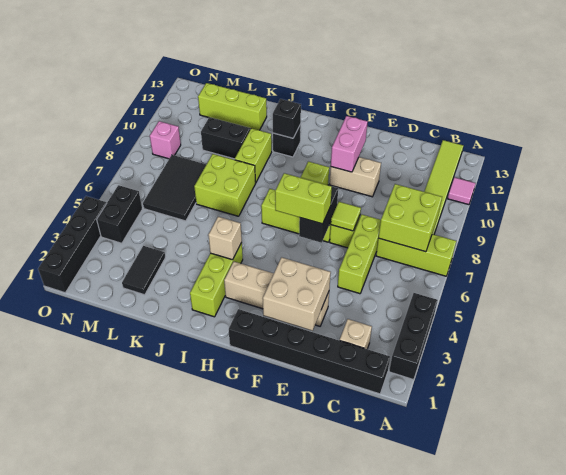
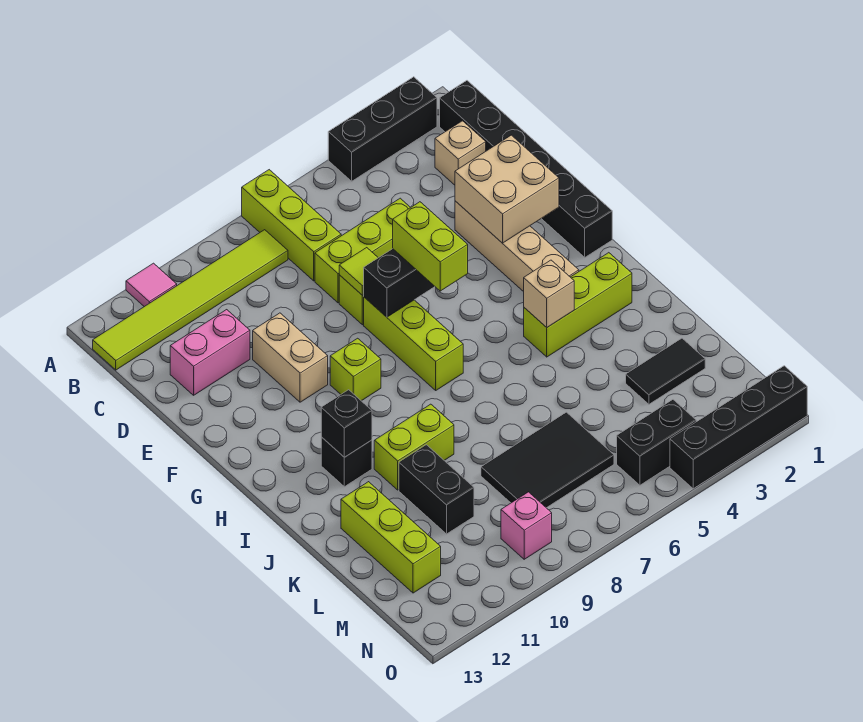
lime brick B7:C8 level 2 -> none
pink brick F10:F11 level 2 -> pink brick D11:D12 level 1
lime brick J7:K8 level 1 -> none

